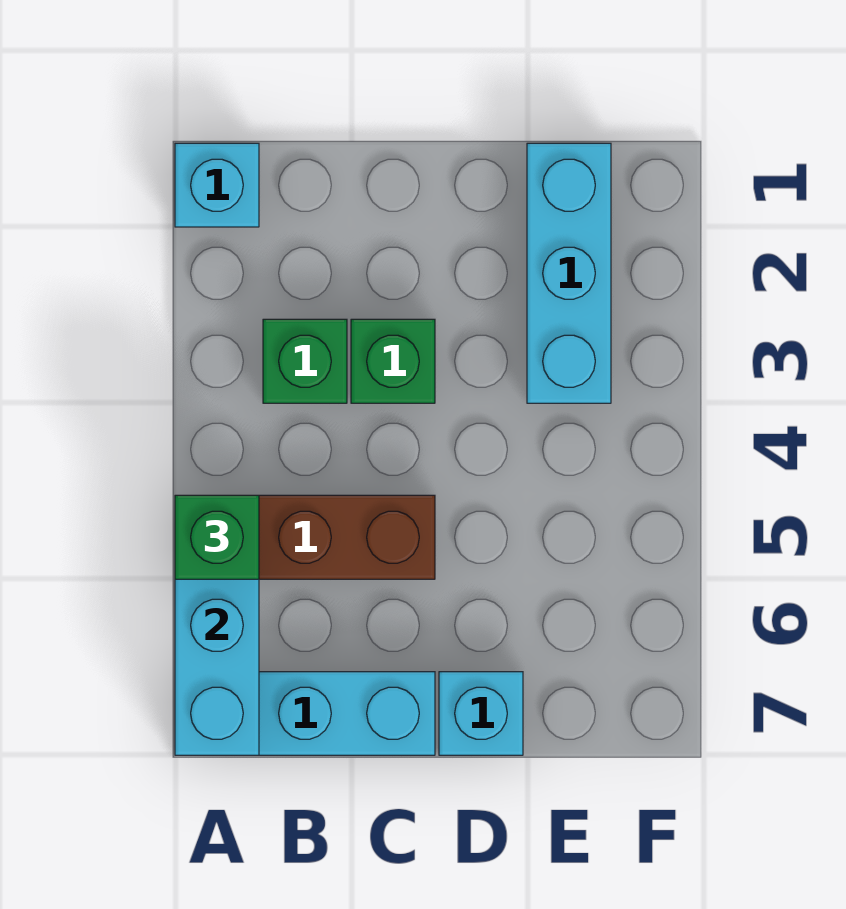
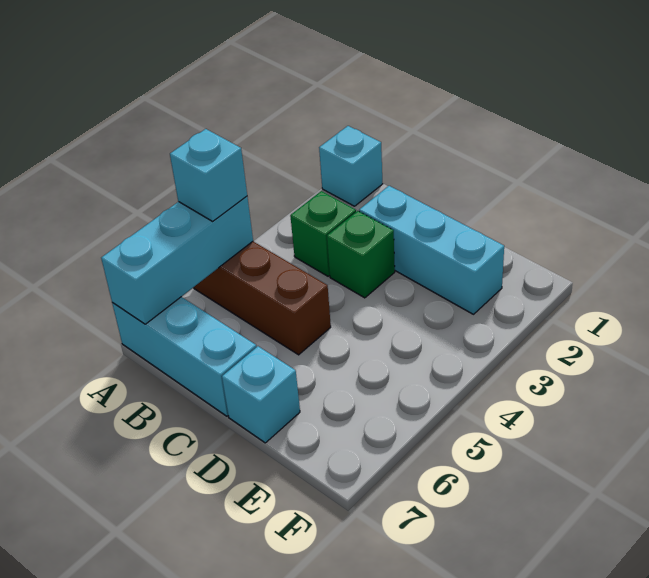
green brick A5 level 3 -> cyan brick A5 level 3
cyan brick E1:E3 level 1 -> cyan brick C2:E2 level 1

